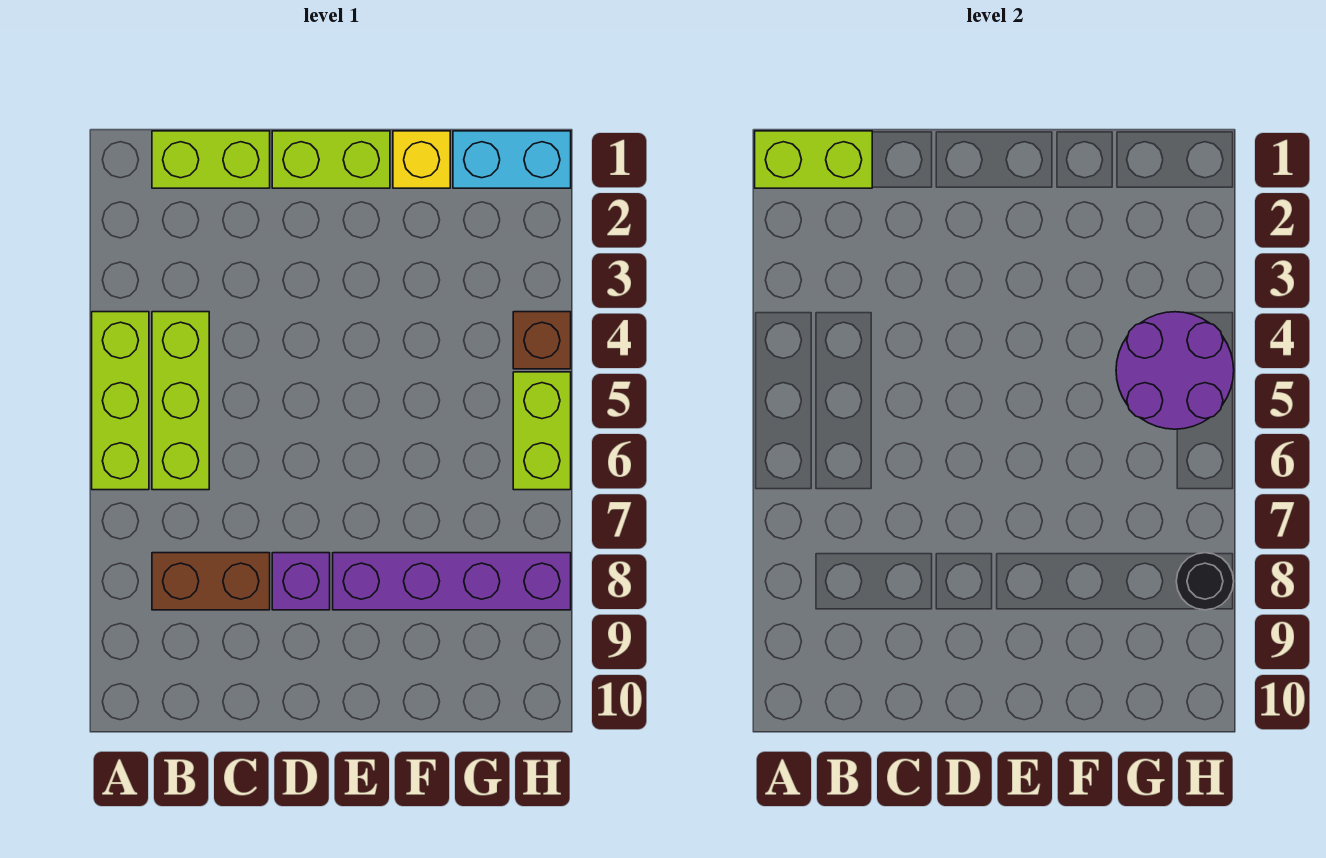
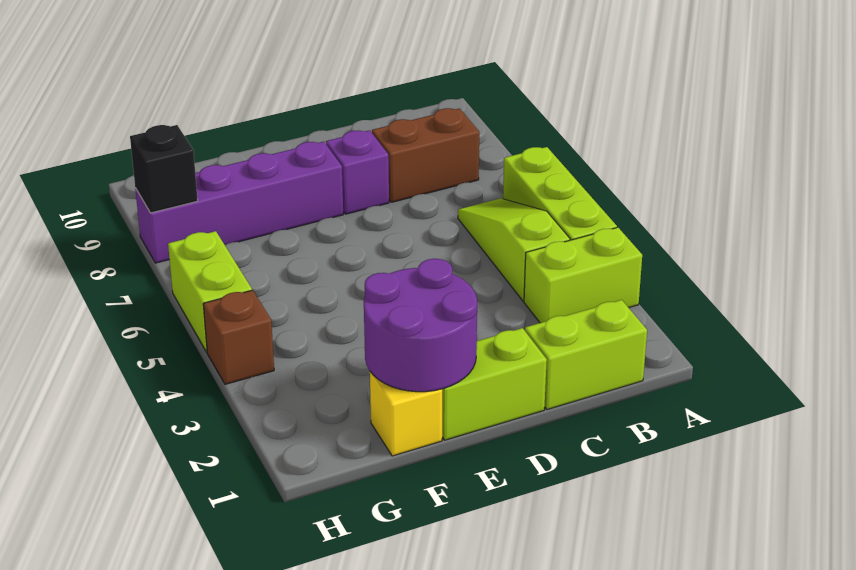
lime brick A1:B1 level 2 -> lime brick A3:B3 level 1
lime brick B4:B6 level 1 -> lime slope B4:B6 level 1 top 4
cyan brick G1:H1 level 1 -> none
purple round brick G4:H5 level 2 -> purple round brick E1:F2 level 2
black round brick H8 level 2 -> black brick H8 level 2

